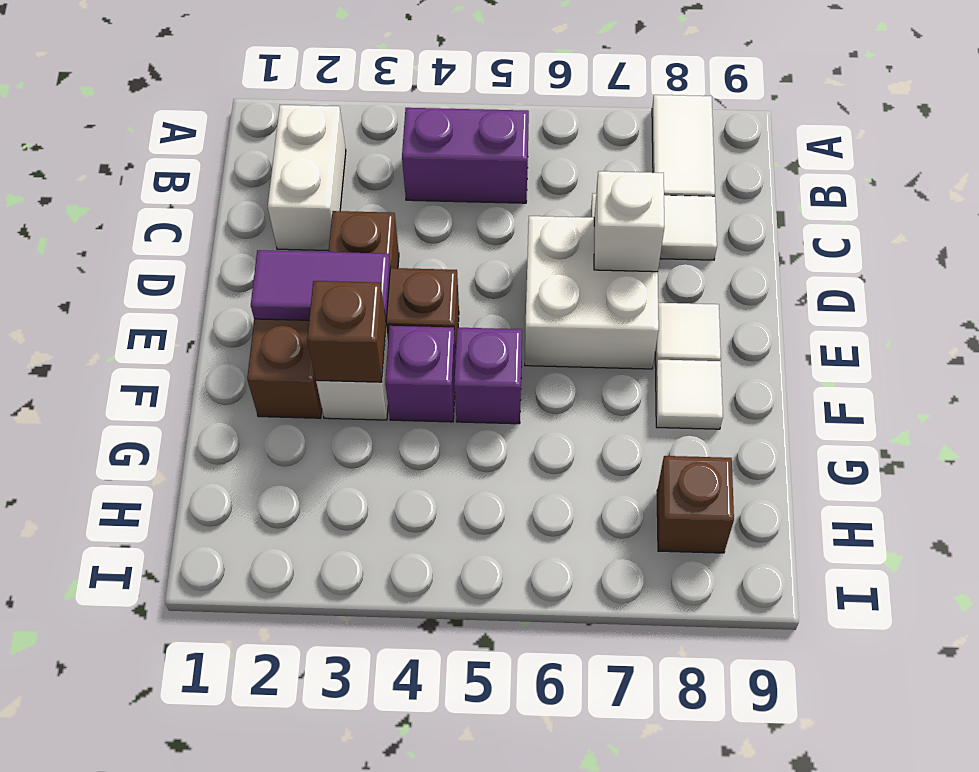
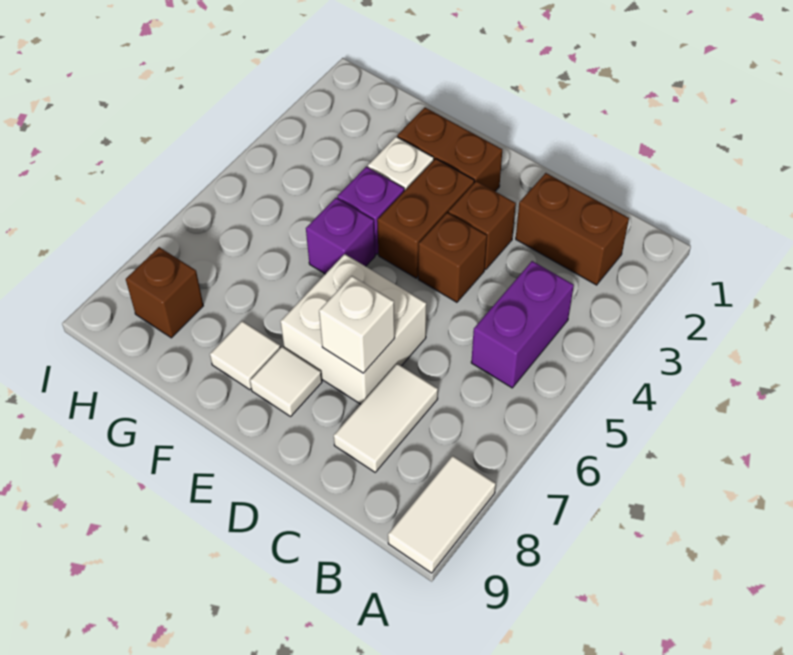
white tile A8:B8 level 1 -> white tile A8:A9 level 1
white brick B2:C2 level 1 -> brown brick B2:C2 level 1
purple tile E2:E3 level 2 -> none
brown brick F3 level 2 -> brown brick D4 level 1

